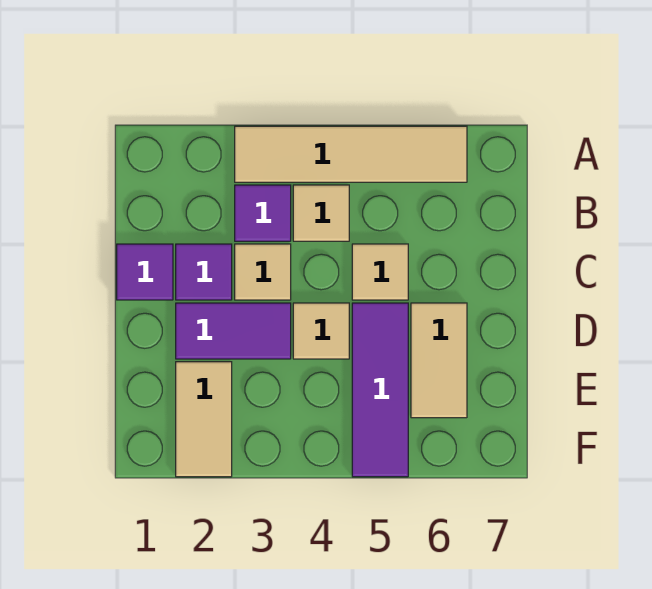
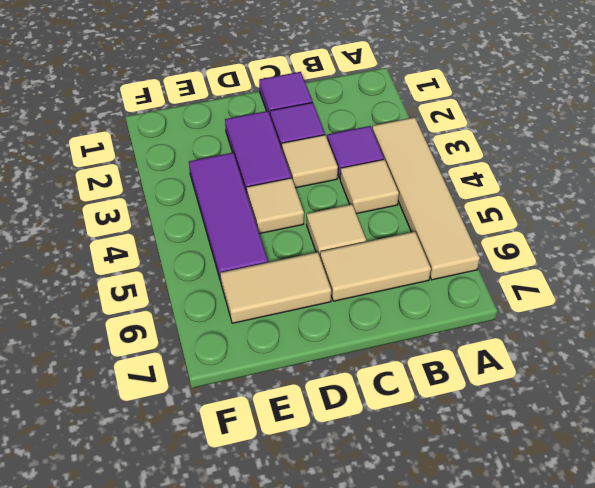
purple tile D5:F5 level 1 -> purple tile E3:E5 level 1
tan tile E2:F2 level 1 -> tan tile B6:C6 level 1

